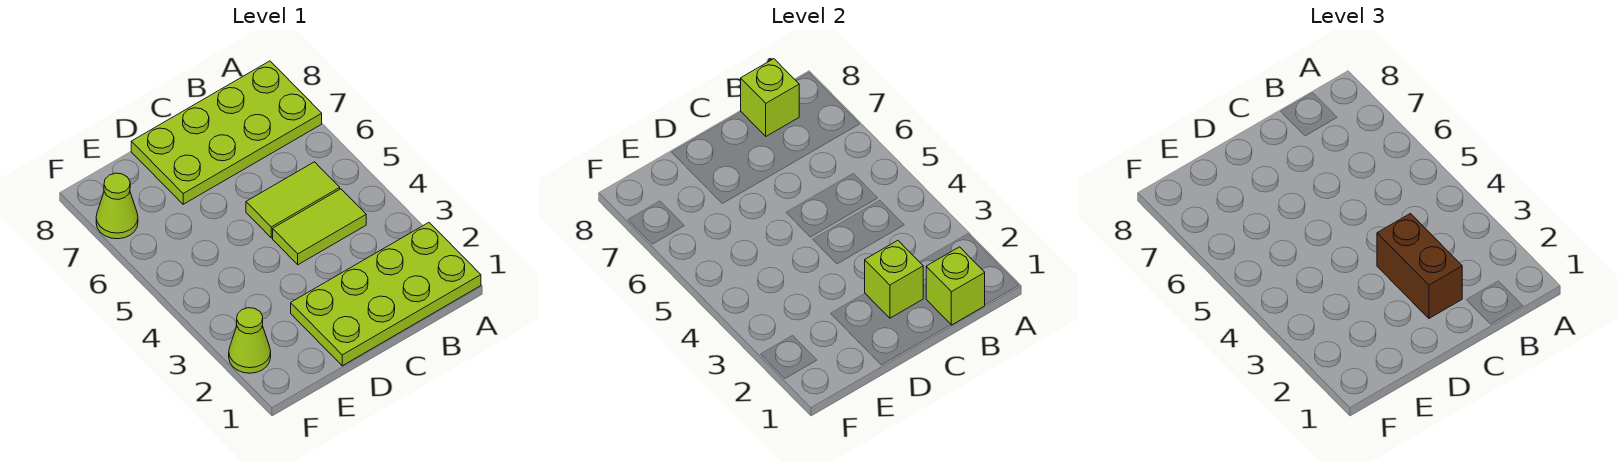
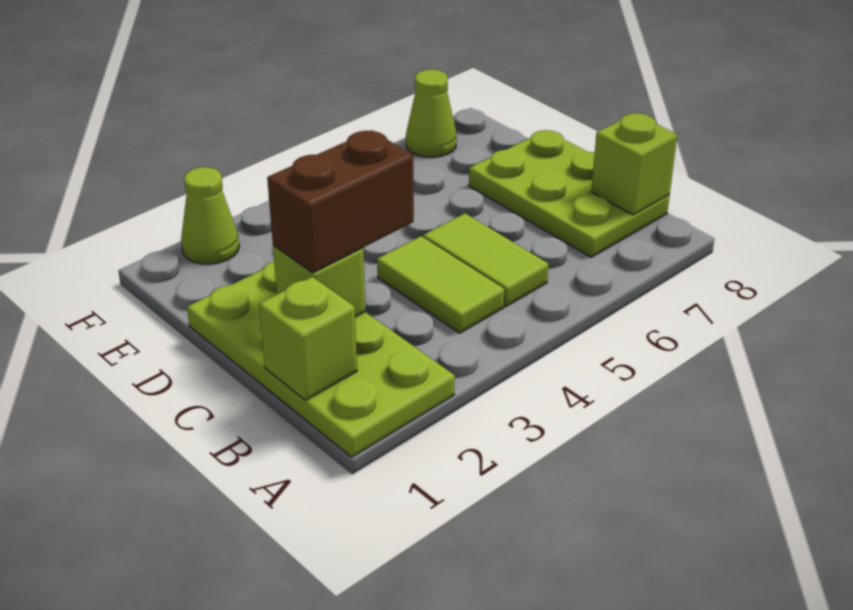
lime plate A7:D8 level 1 -> lime plate B7:D8 level 1

